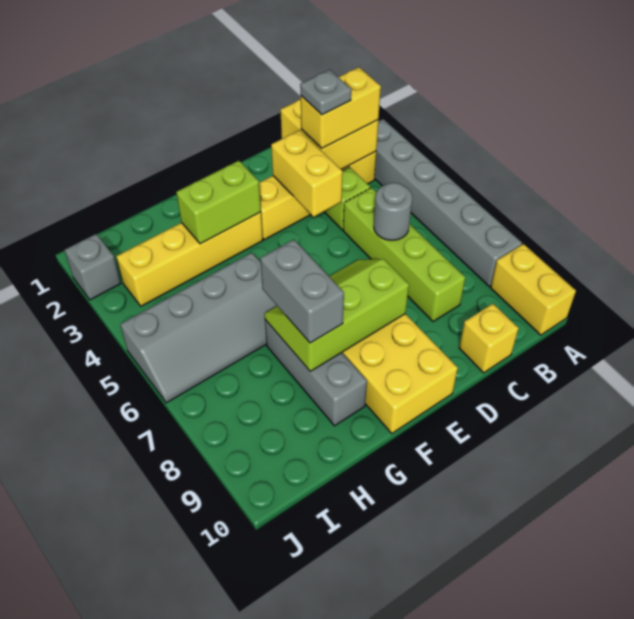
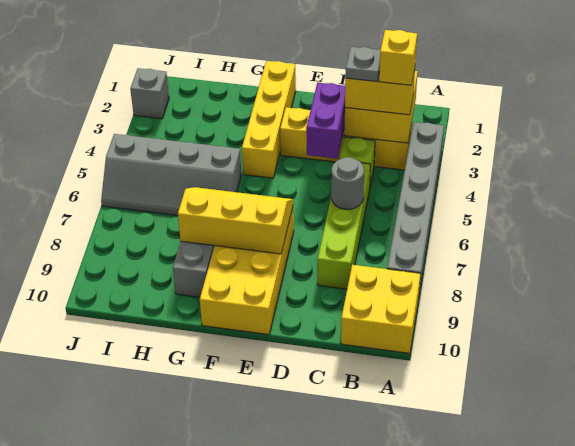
yellow brick A9:A10 level 1 -> yellow brick A9:B10 level 1
yellow brick C10 level 1 -> yellow brick B3 level 4
yellow brick D3:D4 level 2 -> purple brick D3:D4 level 2
lime slope E7:G8 level 2 top 8 -> yellow slope E7:G8 level 2 top 8
yellow brick F3:I3 level 1 -> yellow brick F1:F4 level 1
lime brick F3:G3 level 2 -> none
grey brick G7:G8 level 3 -> none

